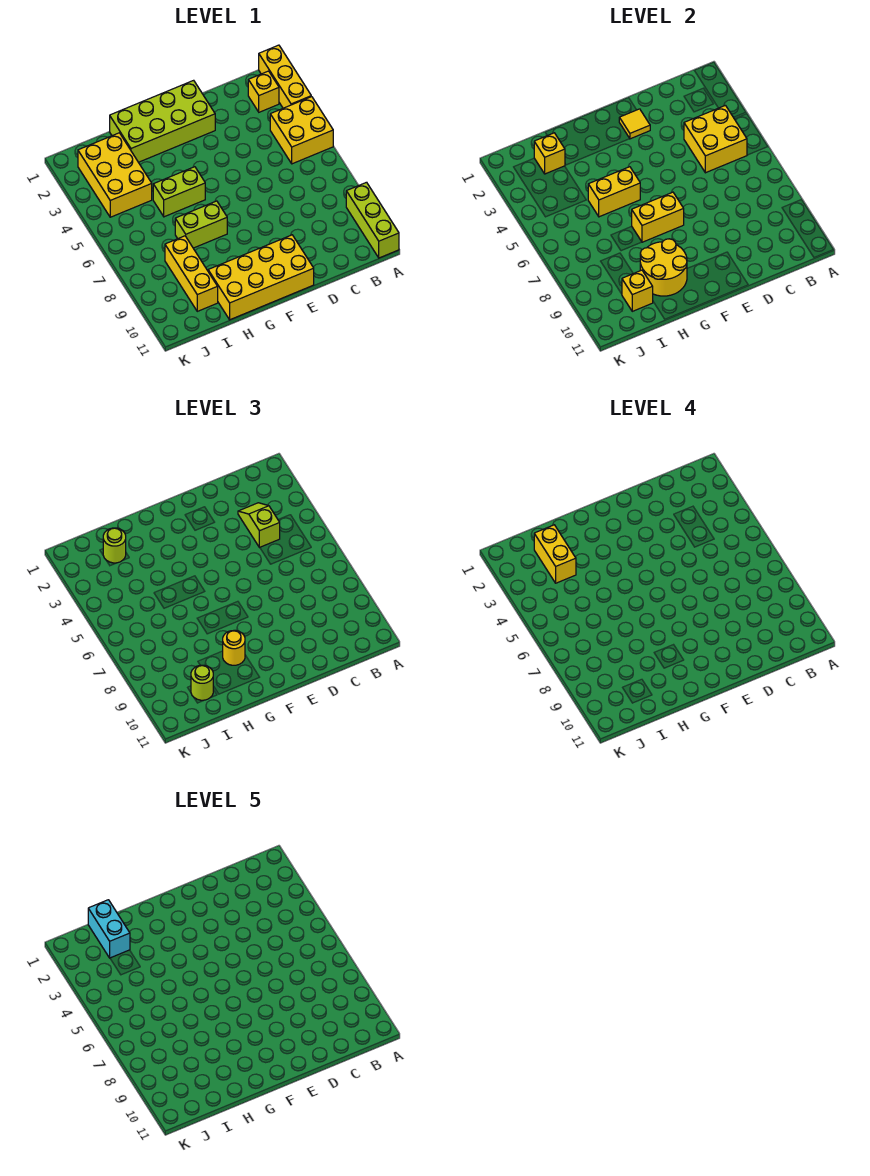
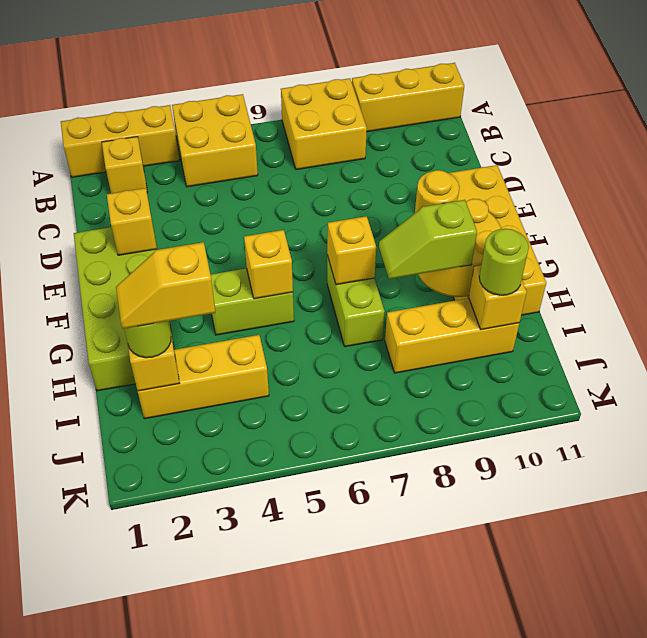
lime brick A9:A11 level 1 -> yellow brick A9:A11 level 1
yellow brick B4:C5 level 2 -> yellow brick A7:B8 level 1
lime slope C3:C4 level 3 top 4 -> lime slope H8:H9 level 3 top 9
yellow tile E2 level 2 -> yellow brick E2 level 2
yellow brick F7:G7 level 2 -> yellow brick G7 level 2
lime brick G5:H5 level 1 -> lime brick G4:G5 level 1
yellow brick G5:H5 level 2 -> yellow brick G5 level 2
cyan brick I1:I2 level 5 -> none
yellow brick I2:J4 level 1 -> yellow brick I2:I4 level 1
yellow brick I2:I3 level 4 -> yellow slope I2:I3 level 4 top 3

